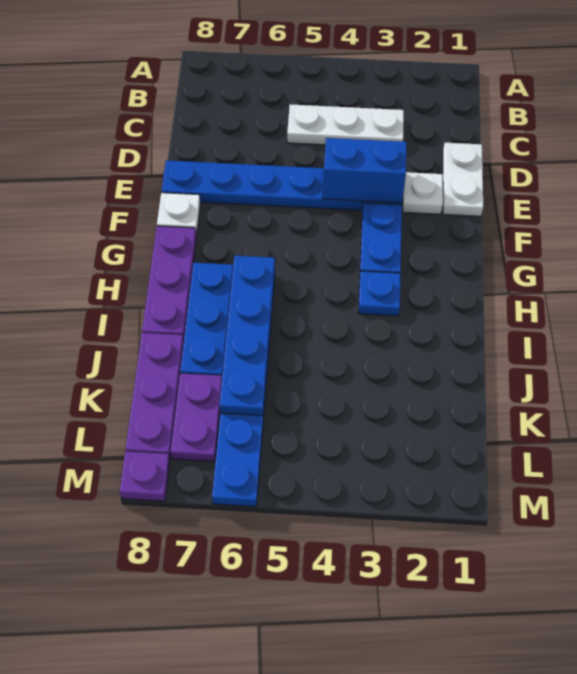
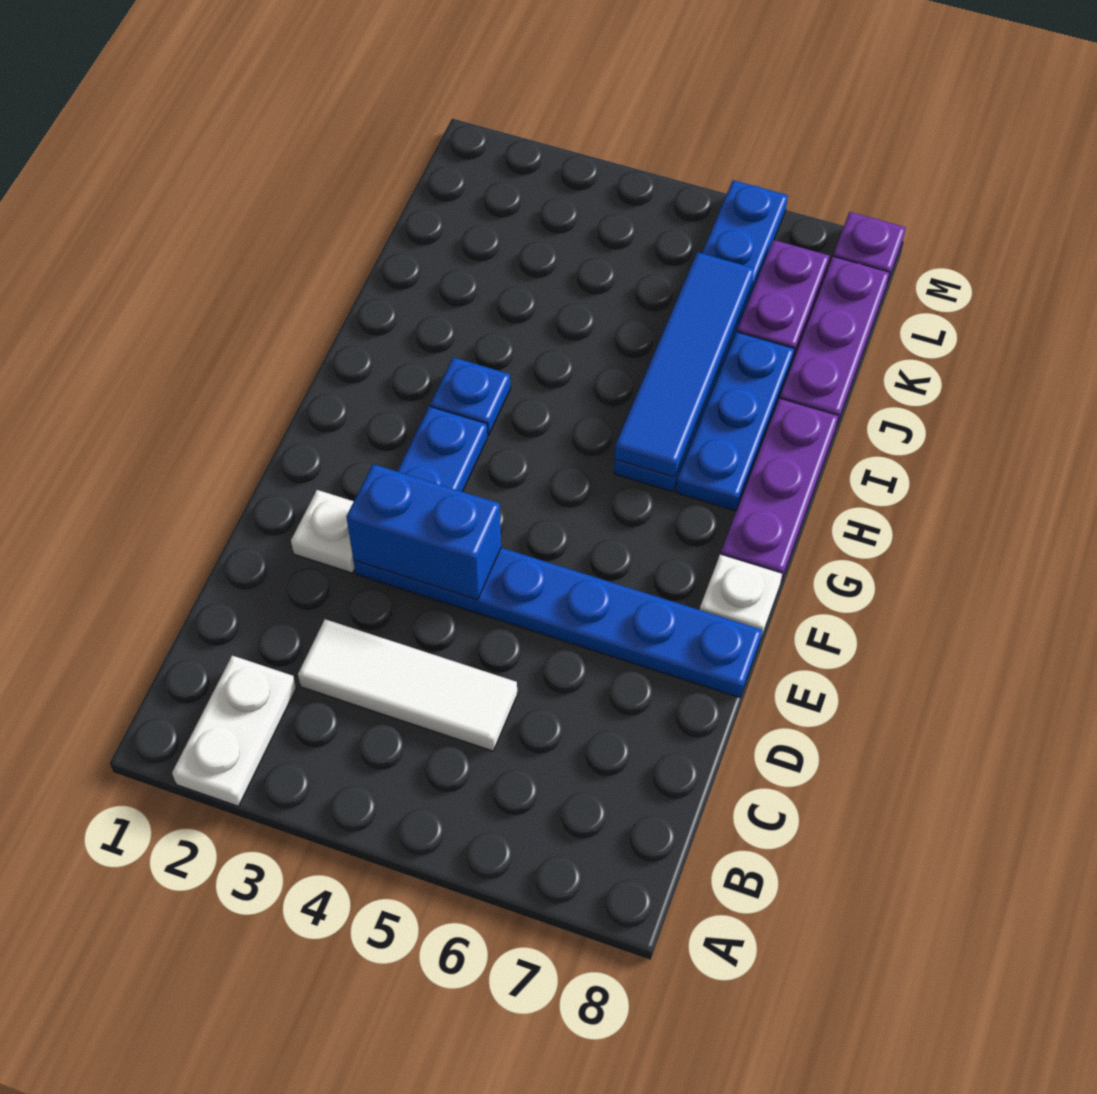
white plate C3:C5 level 1 -> white tile C3:C5 level 1
white plate D1:E1 level 1 -> white plate A2:B2 level 1
blue plate H6:K6 level 2 -> blue tile H6:K6 level 2

